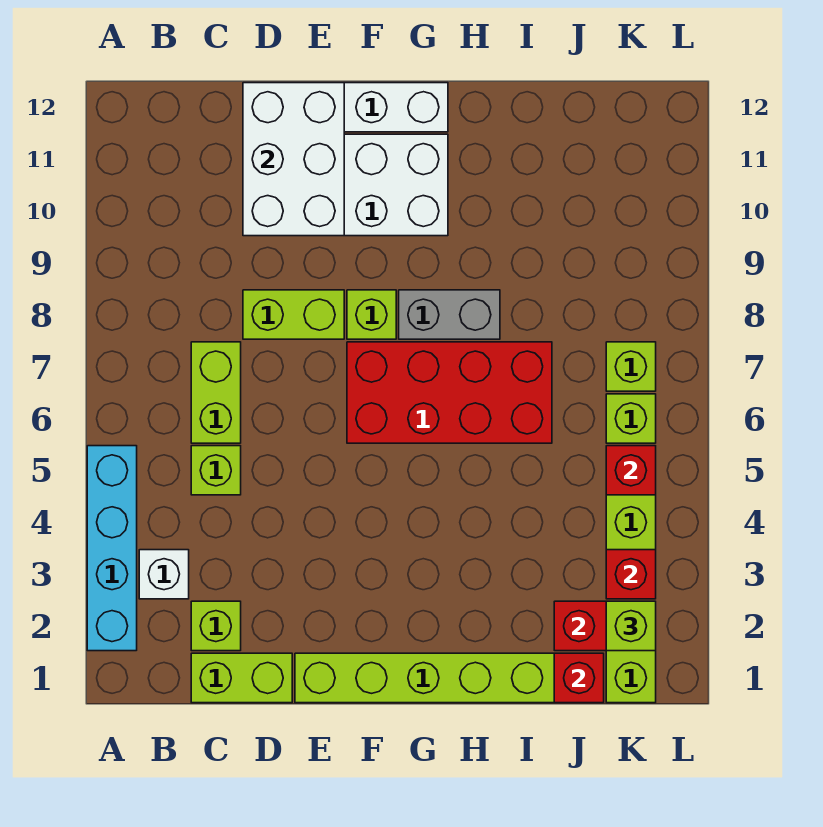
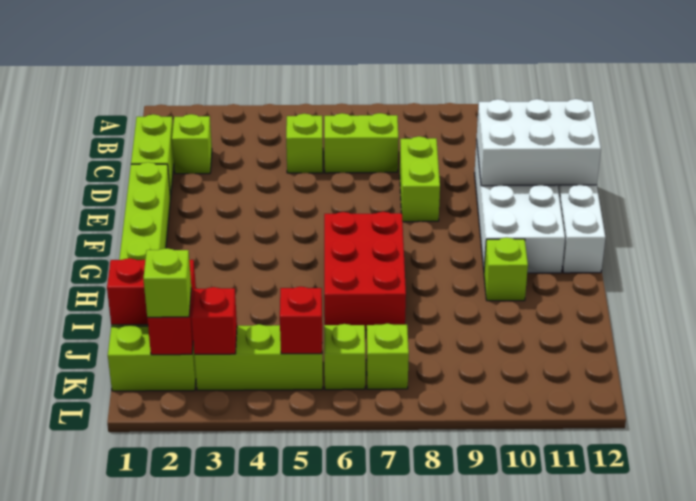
cyan brick A2:A5 level 1 -> none
white brick B3 level 1 -> none
red brick F6:I7 level 1 -> red brick G6:I7 level 1
lime brick F8 level 1 -> lime brick H10 level 1
grey brick G8:H8 level 1 -> none

